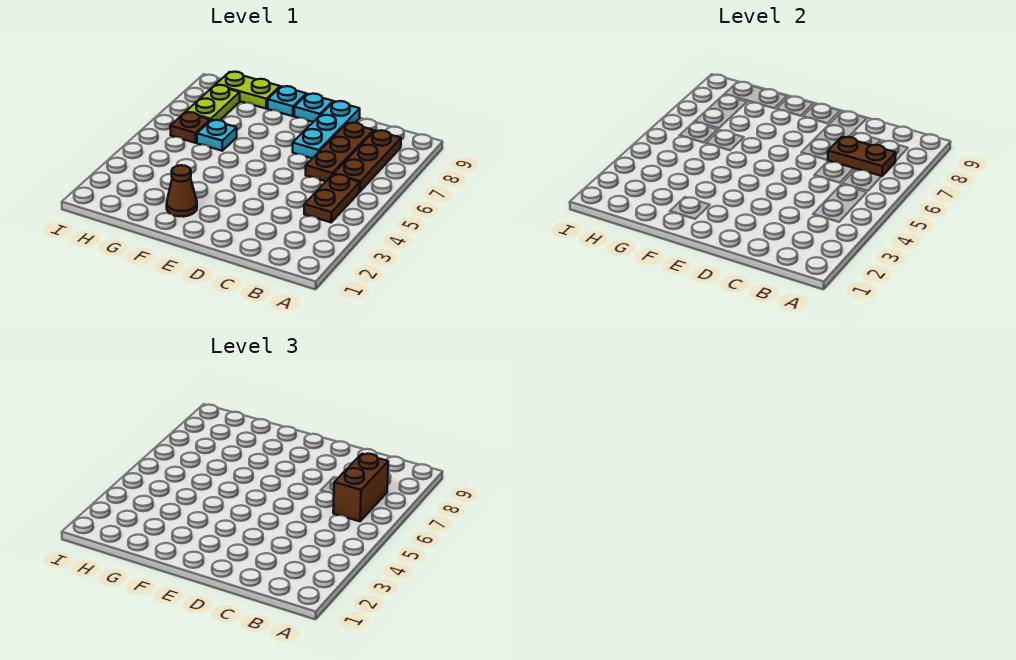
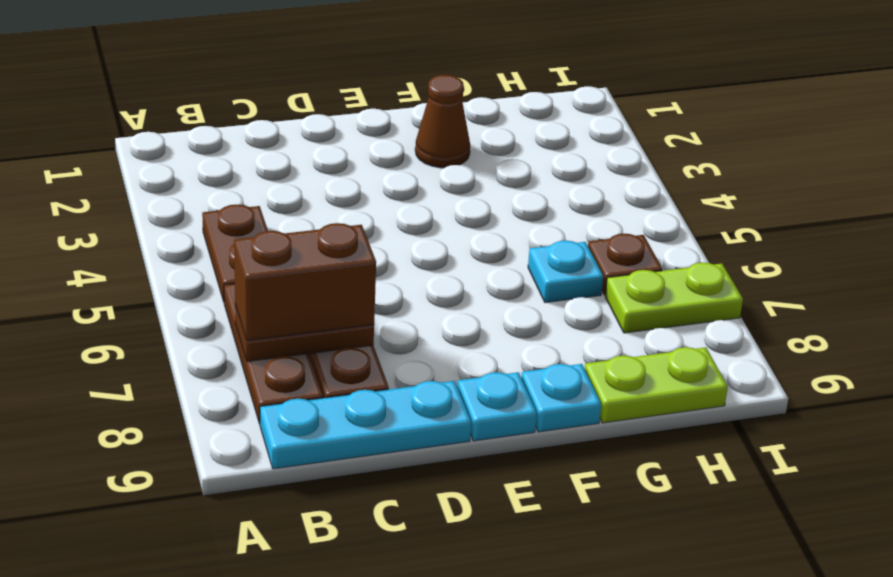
brown brick B6:B7 level 3 -> brown brick B7:C7 level 3
cyan plate D7:D9 level 1 -> cyan plate B9:D9 level 1
lime plate H7:H8 level 1 -> lime plate H7:I7 level 1

